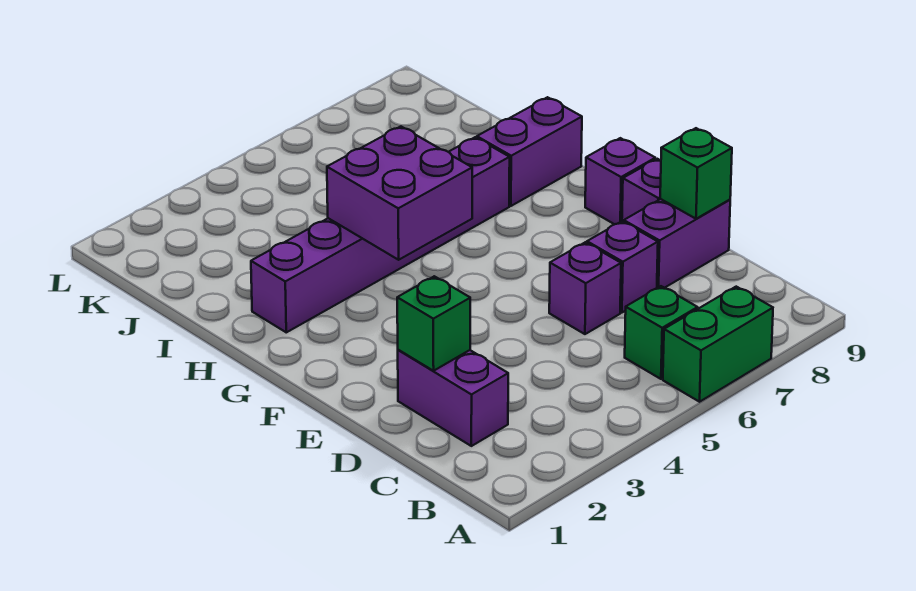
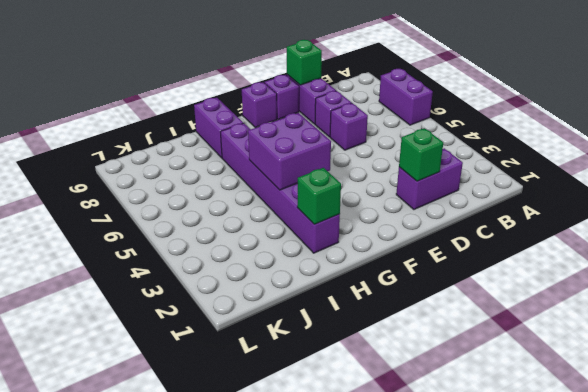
green brick A6:A7 level 1 -> purple brick A6:A7 level 1
green brick B6 level 1 -> green brick H2 level 2

